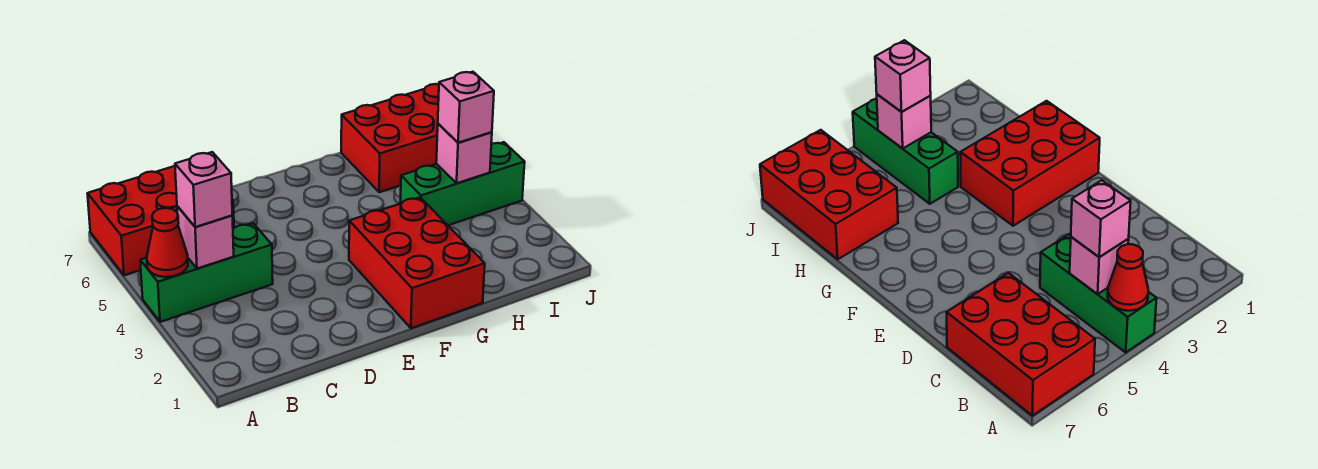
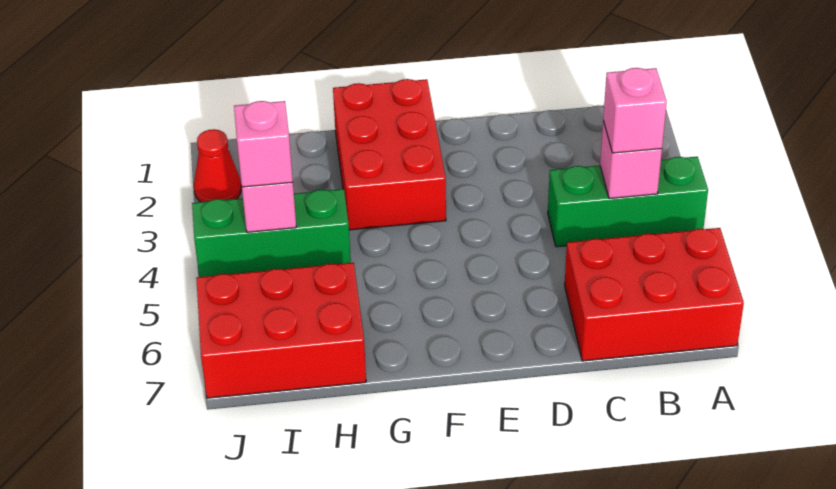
red cone A4 level 2 -> red cone J2 level 1

